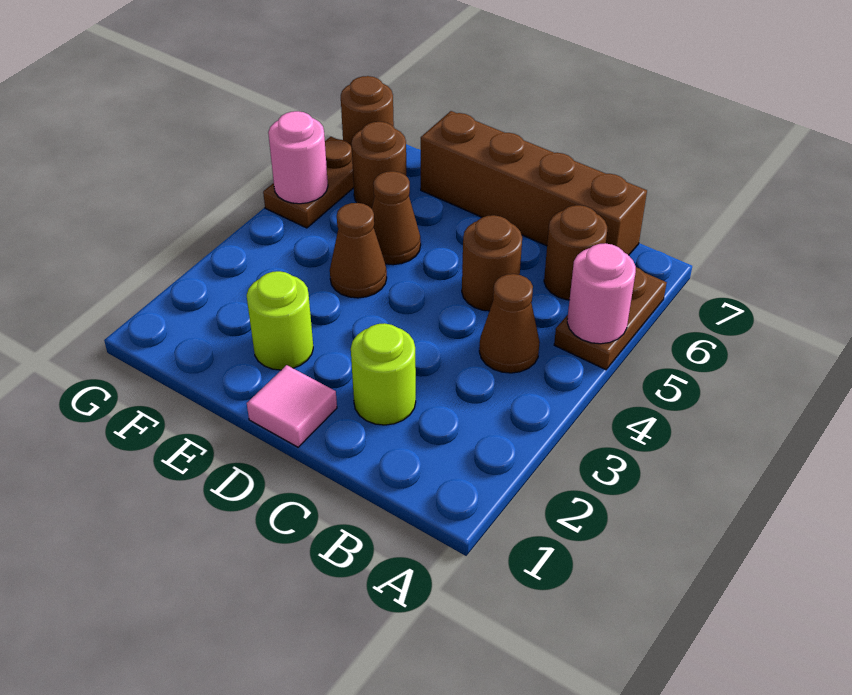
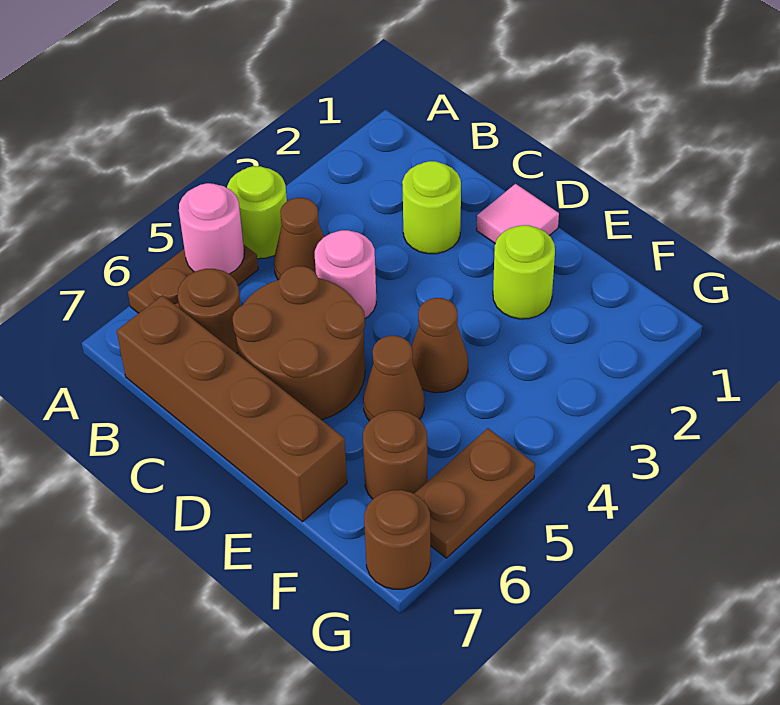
none -> lime round brick A4 level 1
brown round brick C5 level 1 -> brown round brick C5:D6 level 1
pink round brick G5 level 2 -> pink round brick C4 level 1

